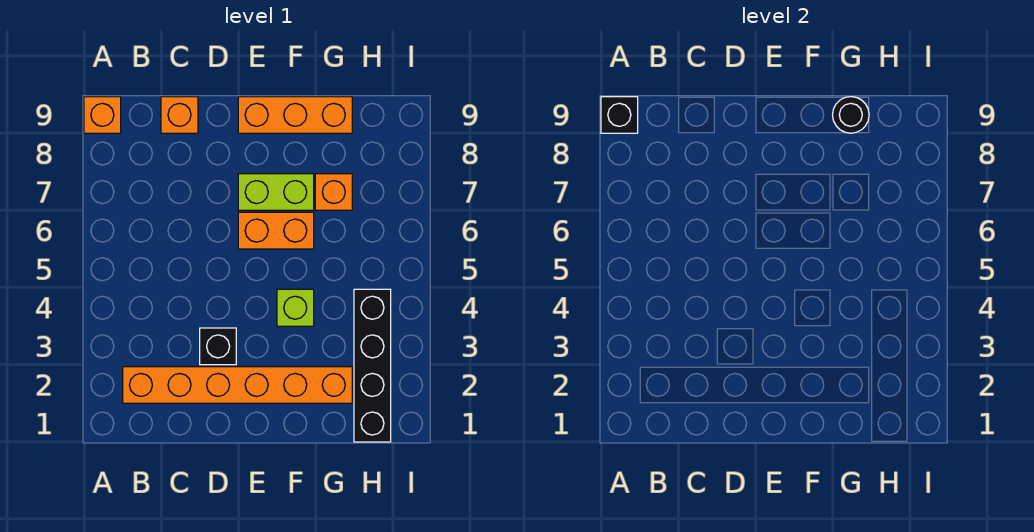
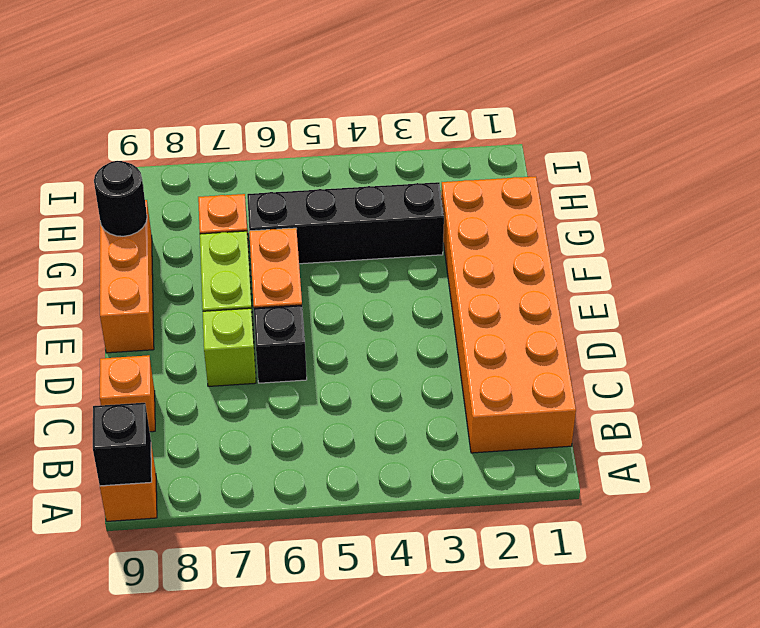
orange brick B2:G2 level 1 -> orange brick B1:G2 level 1
black brick D3 level 1 -> black brick D6 level 1
lime brick F4 level 1 -> lime brick D7 level 1
black brick H1:H4 level 1 -> black brick G3:G6 level 1

